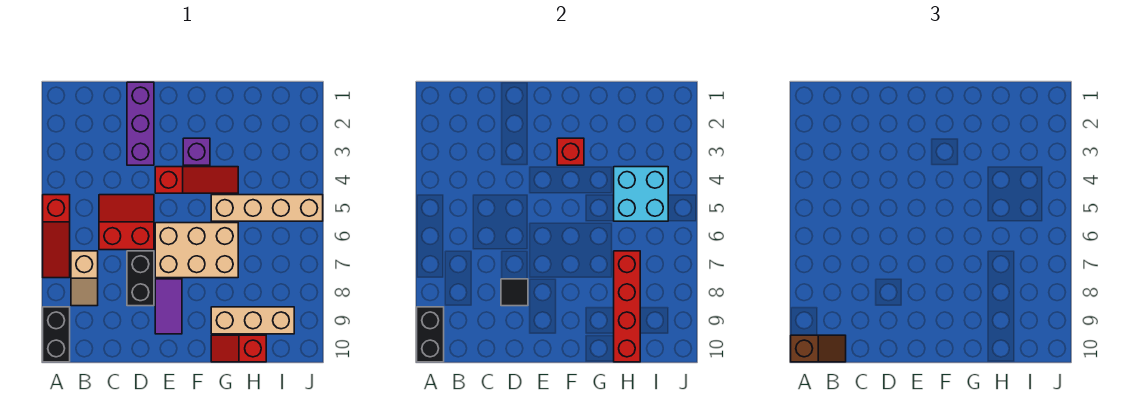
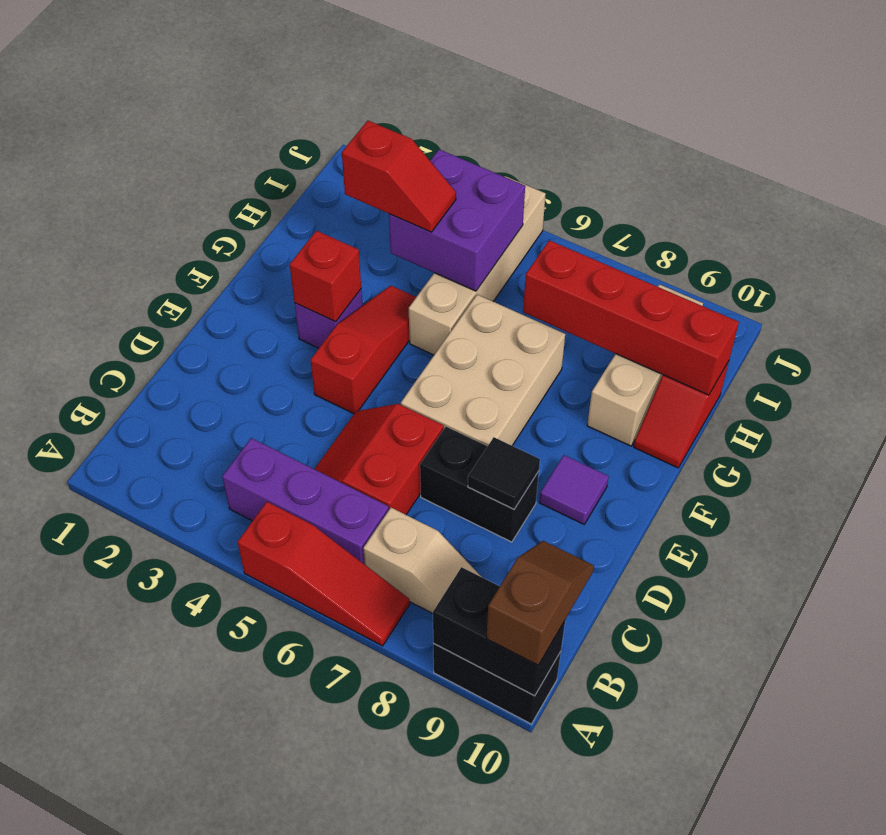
purple brick D1:D3 level 1 -> purple brick B4:B6 level 1
purple tile E8:E9 level 1 -> purple tile E9 level 1
none -> red slope H3:H4 level 3 top 3
cyan brick H4:I5 level 2 -> purple brick H4:I5 level 2

